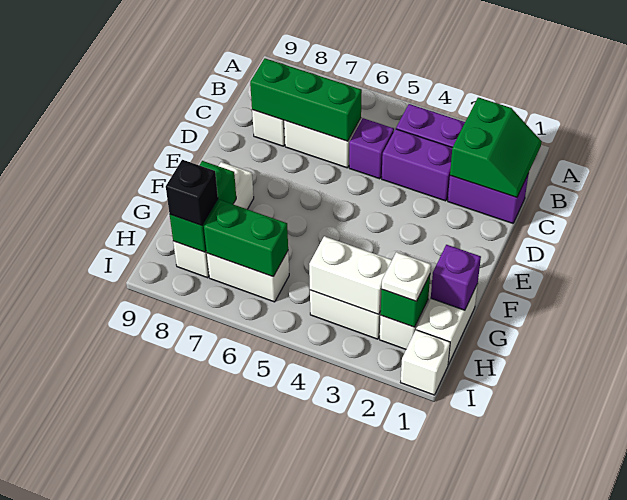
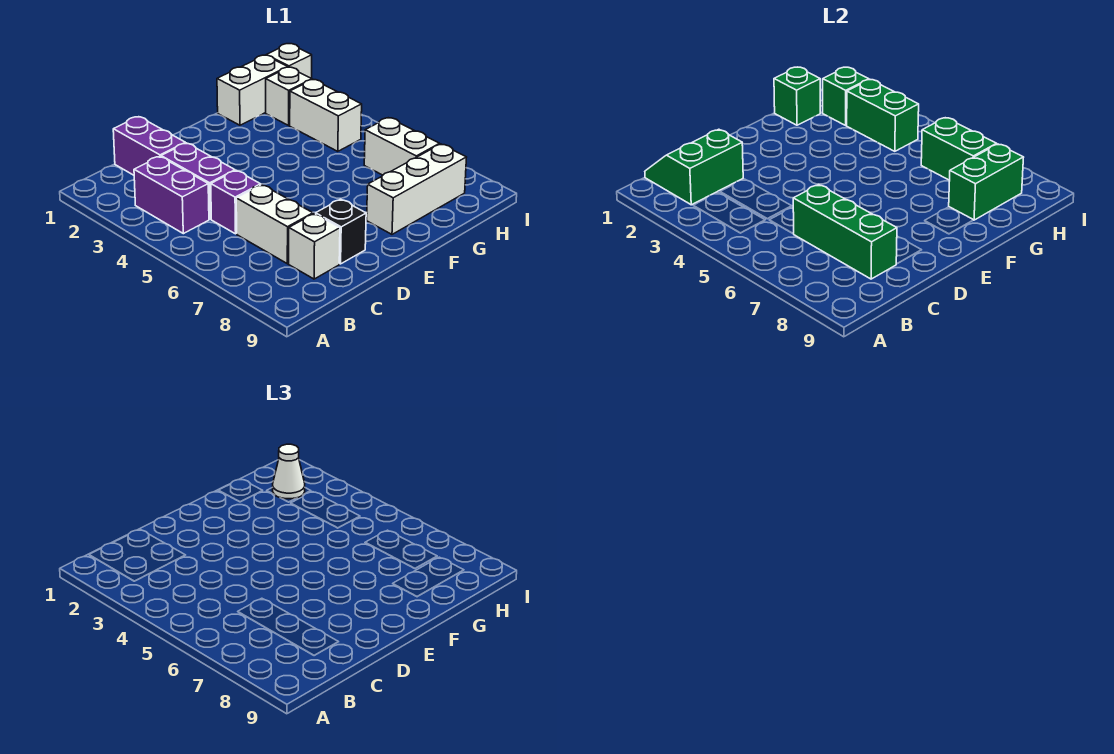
purple brick G1 level 2 -> green brick G1 level 2
white plate H2 level 3 -> white cone H2 level 3
white brick H3:H4 level 2 -> green brick H3:H4 level 2
black brick H8 level 3 -> black brick D8 level 1

